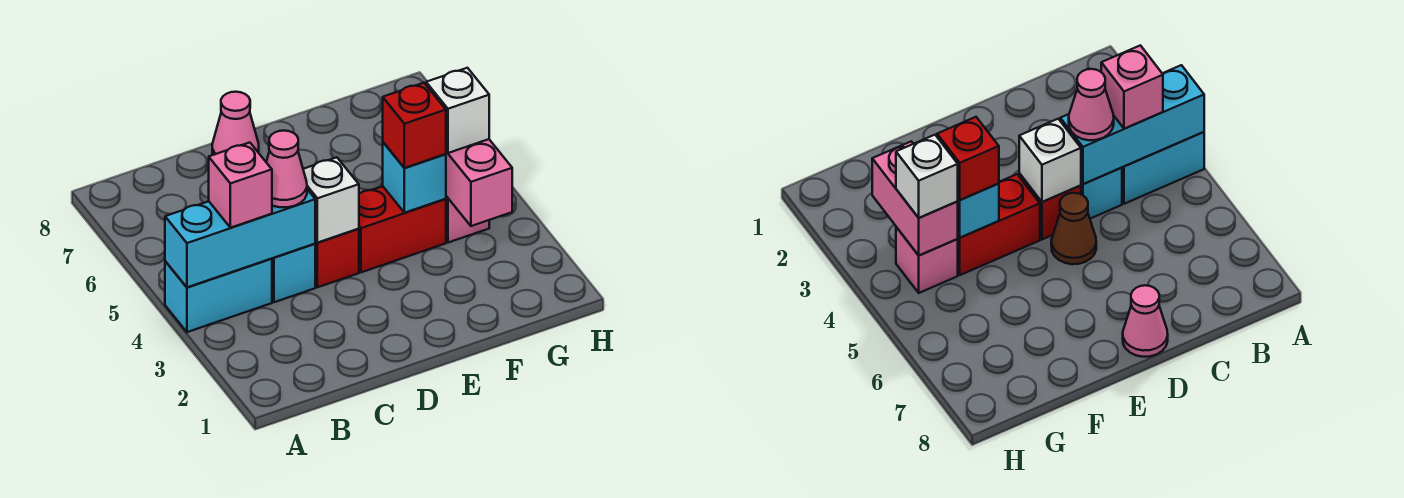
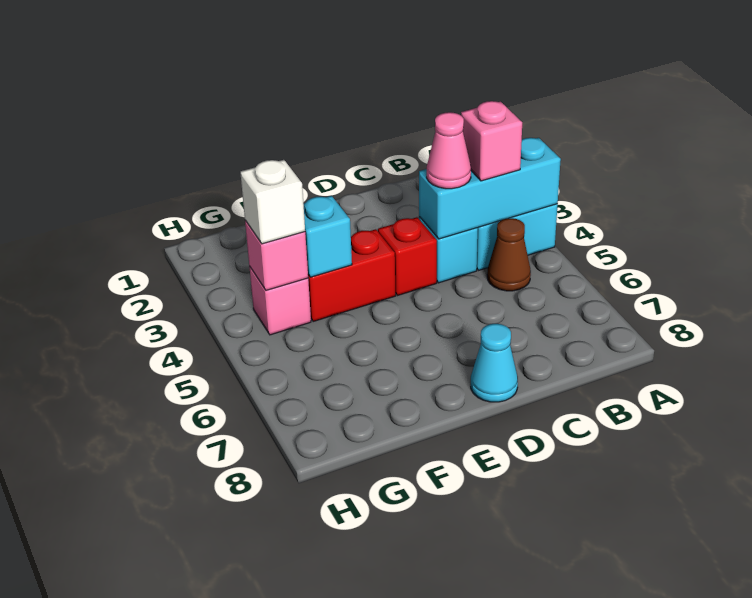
white brick D4 level 2 -> none
brown cone D5 level 1 -> brown cone B5 level 1
pink cone D8 level 1 -> cyan cone D8 level 1
red brick F4 level 3 -> none
pink brick G3:G4 level 2 -> pink brick G4 level 2

